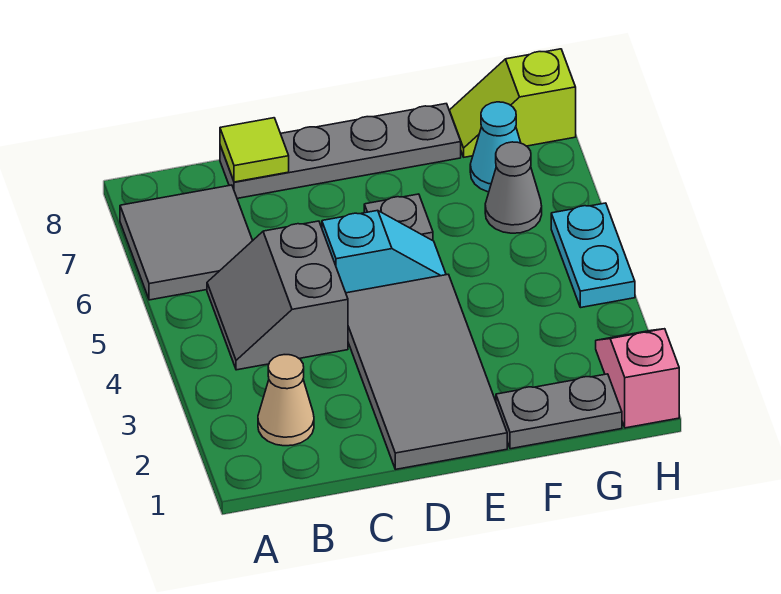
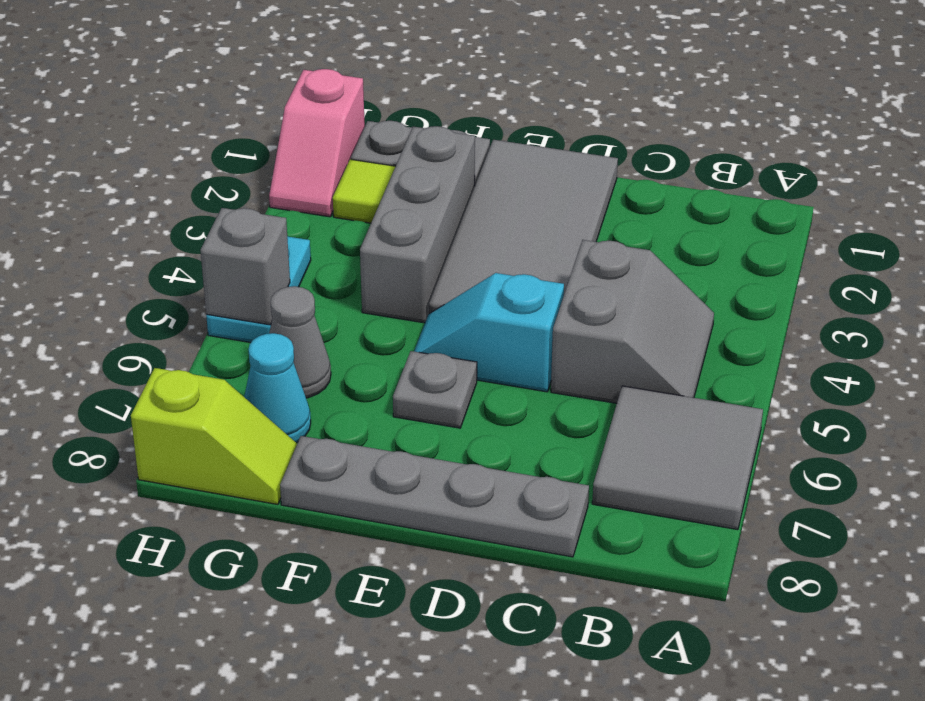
tan cone B2 level 1 -> none
lime tile C8 level 2 -> lime tile G2 level 1
none -> grey brick F2:F4 level 1
none -> grey brick H5 level 2

